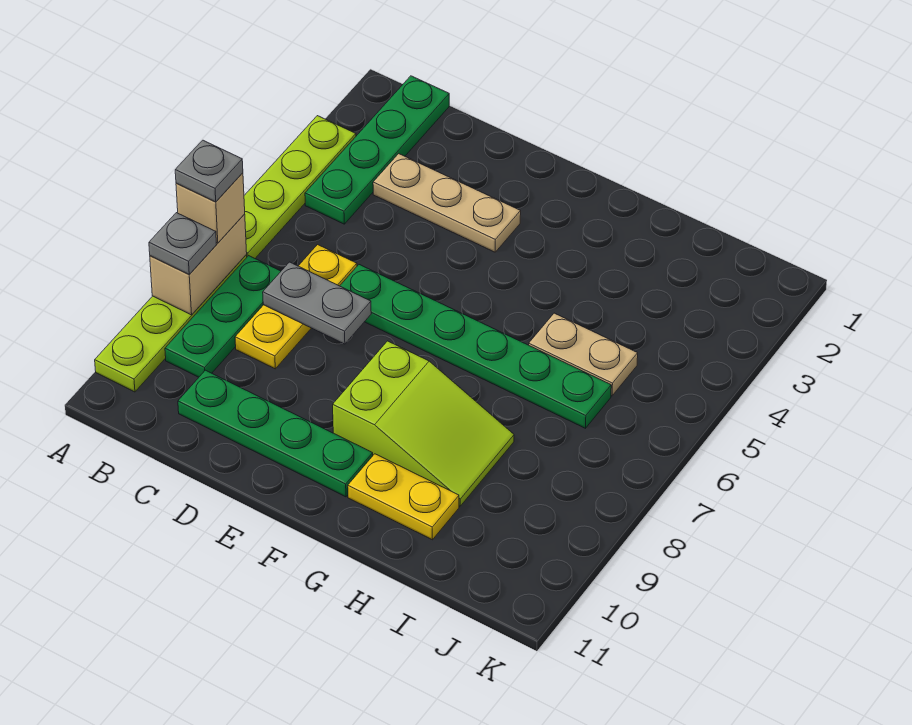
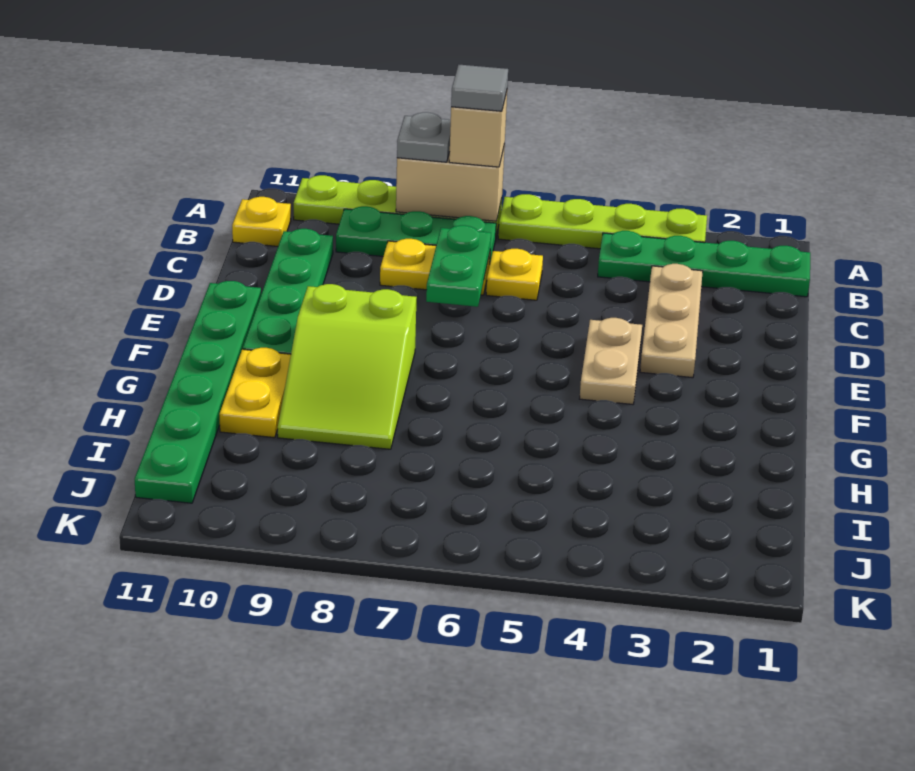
grey plate A7 level 4 -> grey tile A7 level 4
none -> yellow plate B11 level 1
grey plate C7:D7 level 2 -> green plate C7:D7 level 2
green plate D6:I6 level 1 -> green plate E11:J11 level 1
tan plate H5:I5 level 1 -> tan plate E4:F4 level 1

